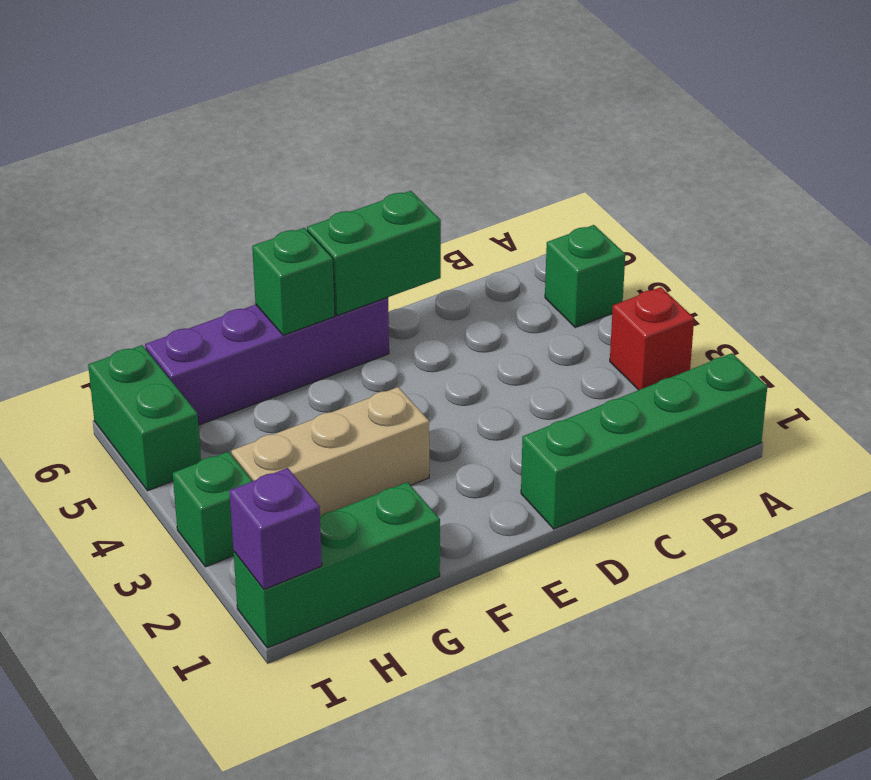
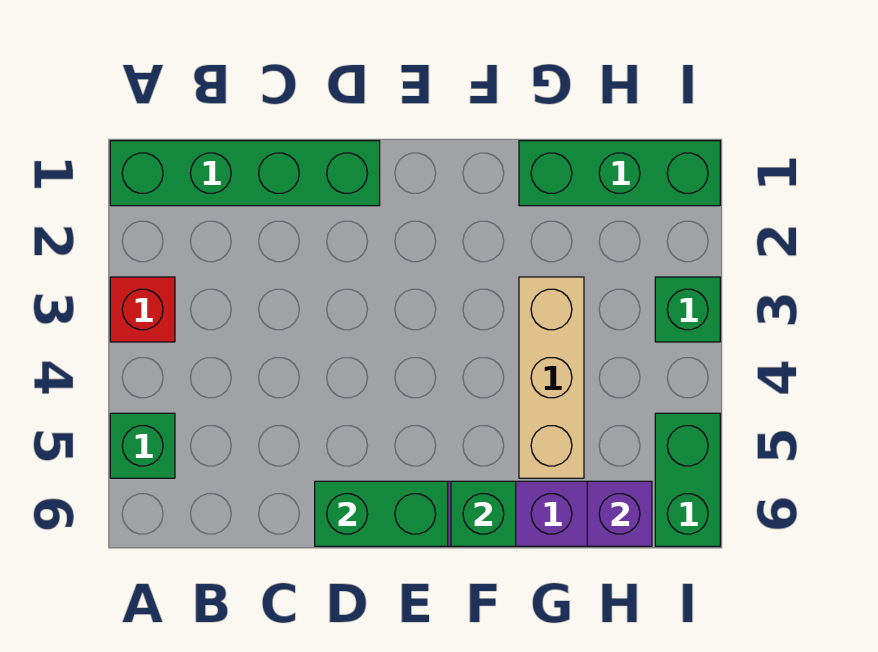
tan brick F3:H3 level 1 -> tan brick G3:G5 level 1
purple brick I1 level 2 -> purple brick H6 level 2

